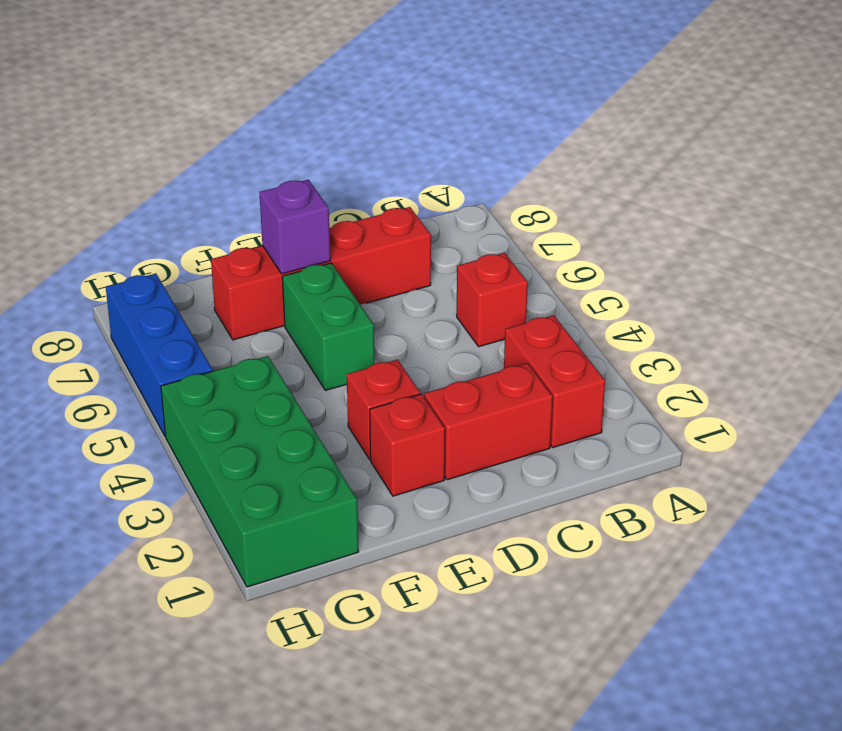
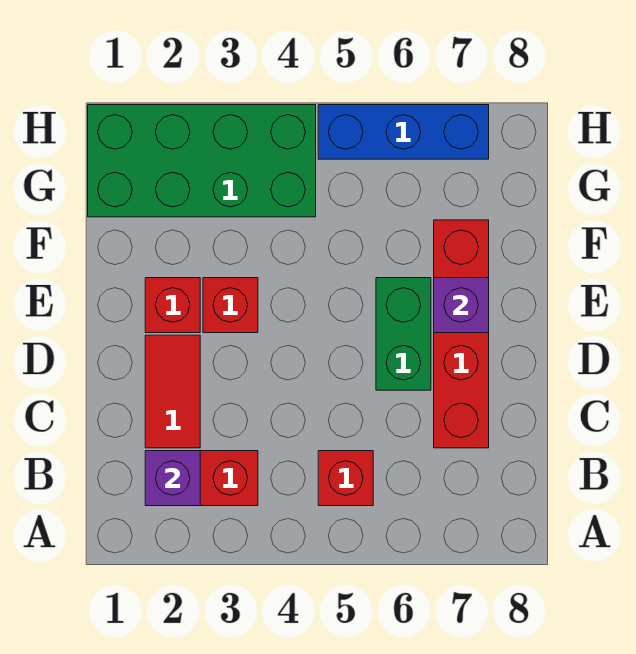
none -> purple brick B2 level 2
red brick C2:D2 level 1 -> red tile C2:D2 level 1
green brick E5:E6 level 1 -> green brick D6:E6 level 1

